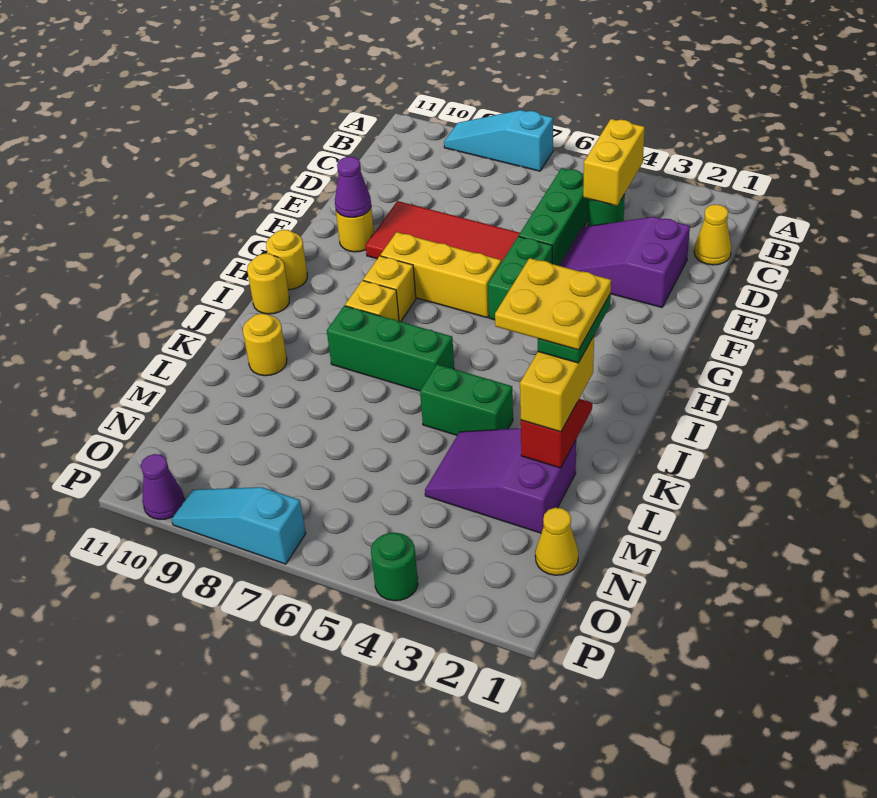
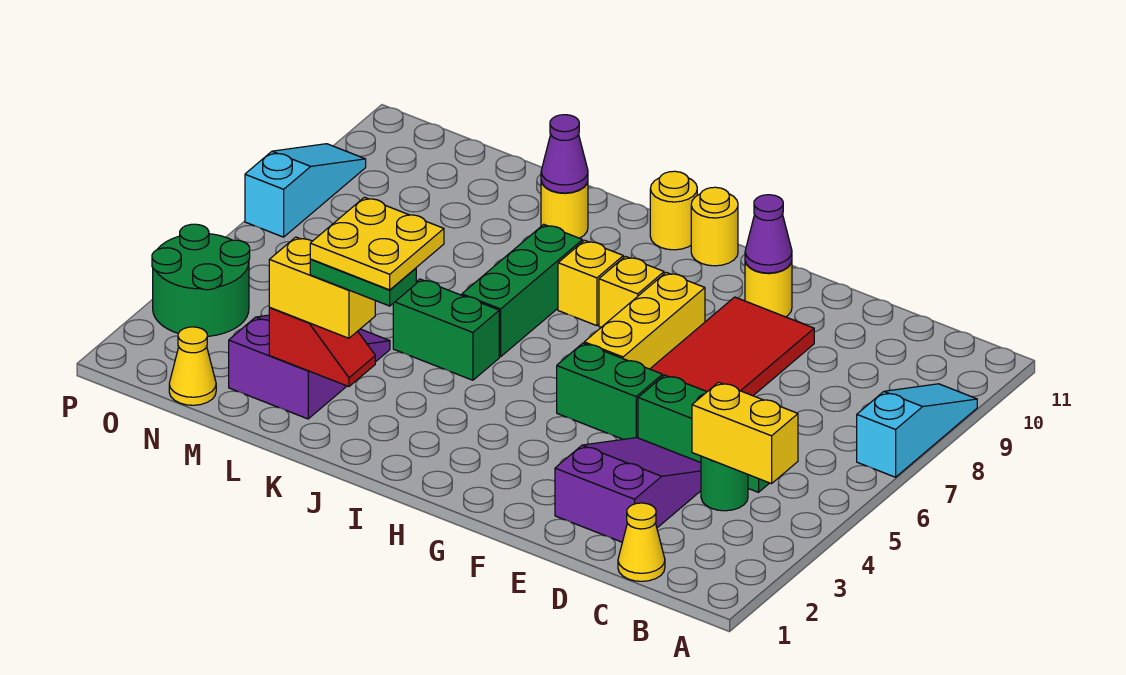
green brick K4:K5 level 1 -> green brick J5:K5 level 1
green round brick P4 level 1 -> green round brick O3:P4 level 1
purple cone P10 level 1 -> purple cone K10 level 2

